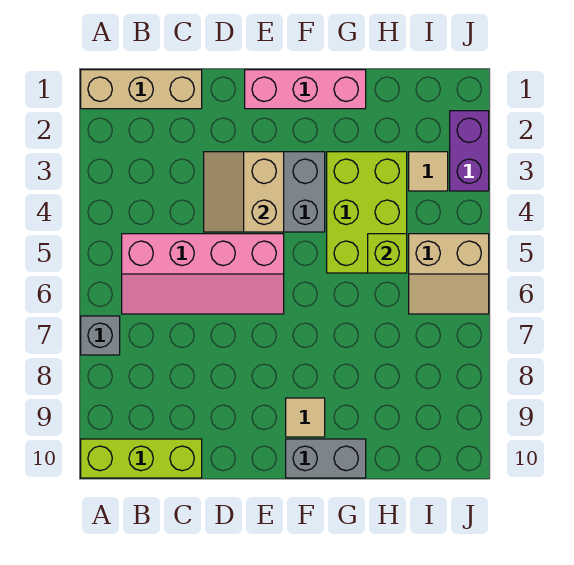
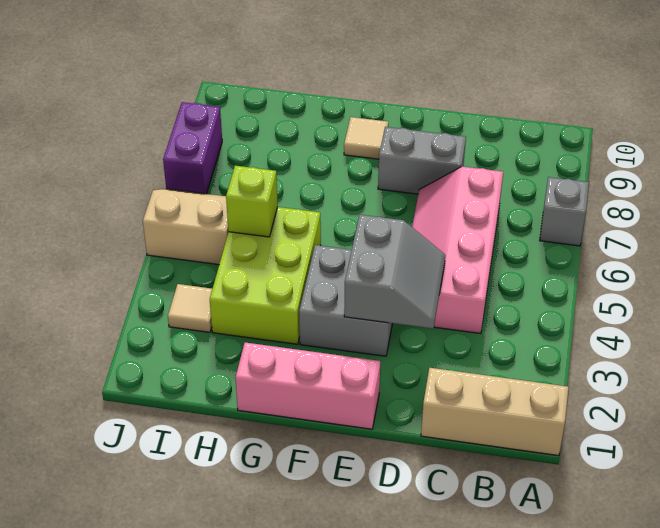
lime brick A10:C10 level 1 -> none
pink slope B5:E6 level 1 top 5 -> pink slope C4:D7 level 1 top C
tan slope D3:E4 level 2 top E -> grey slope D3:E4 level 2 top E
grey brick F10:G10 level 1 -> grey brick D8:E8 level 1
purple brick J2:J3 level 1 -> purple brick J7:J8 level 1

